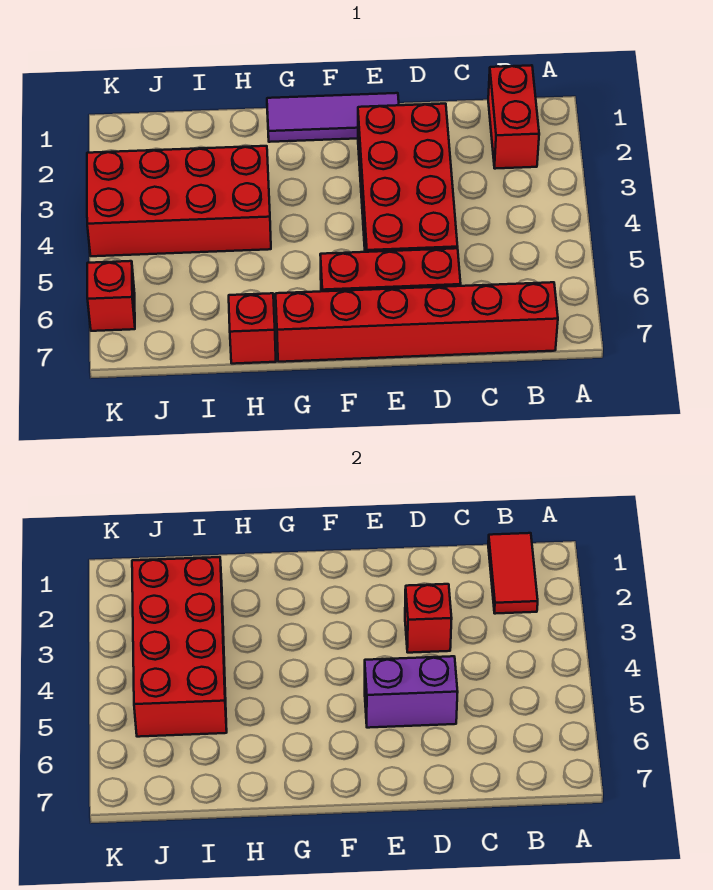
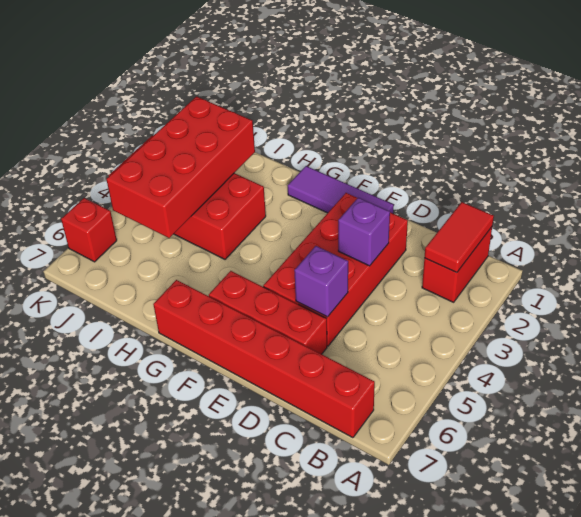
red brick D3 level 2 -> purple brick D3 level 2
purple brick D5:E5 level 2 -> purple brick D5 level 2
red brick H7 level 1 -> none

